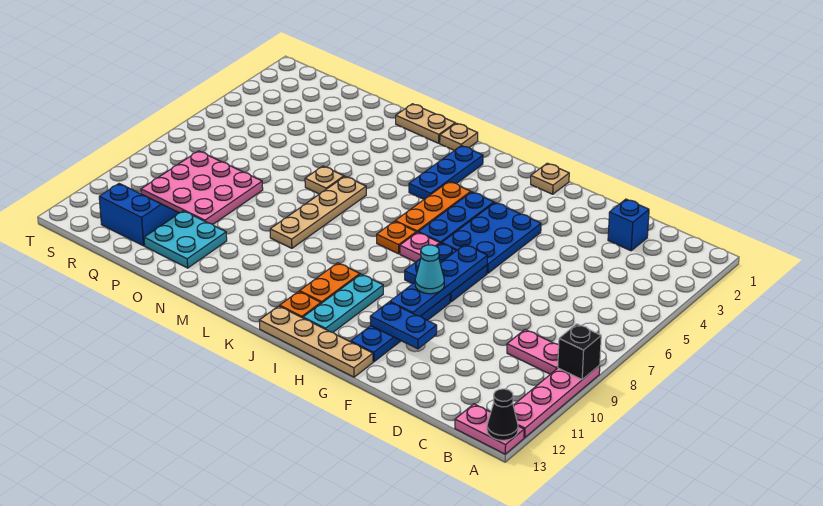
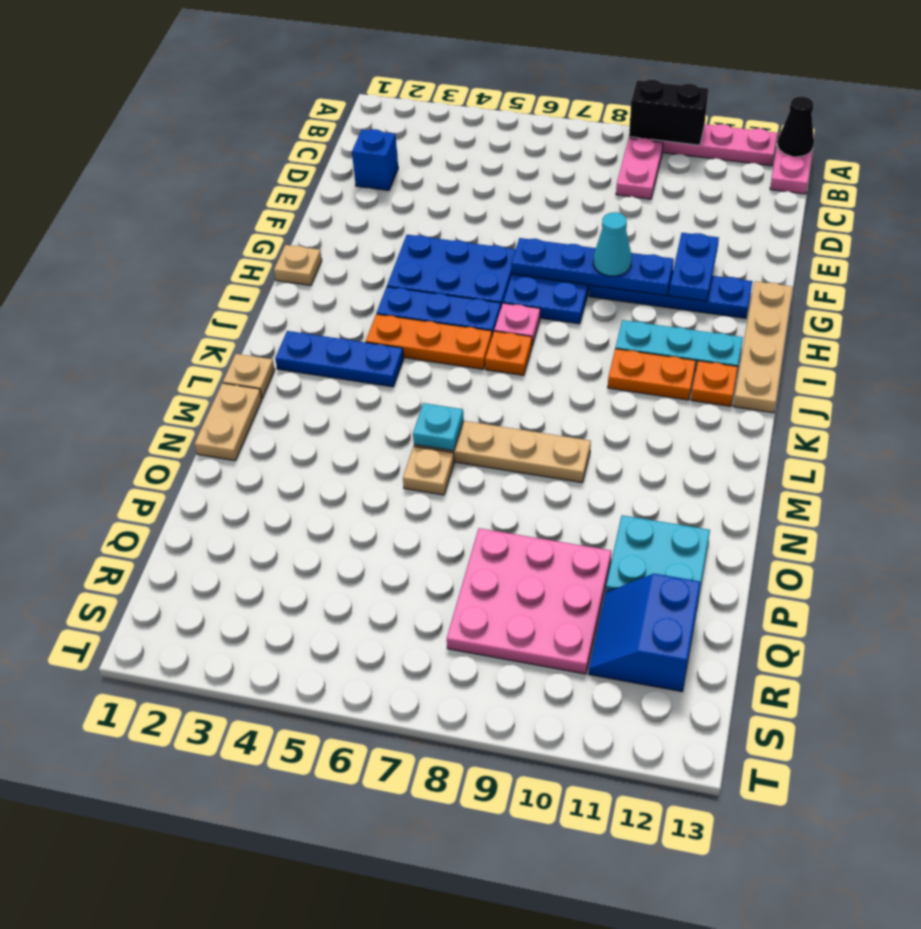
black brick A9 level 2 -> black brick A9:A10 level 2
none -> cyan plate M6 level 2

